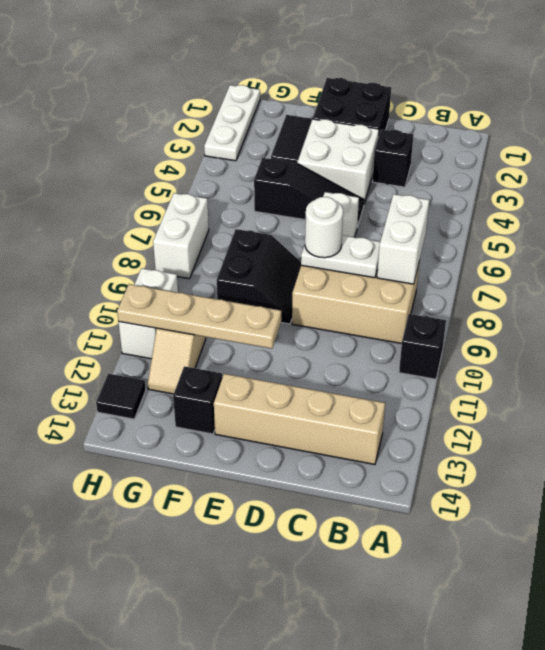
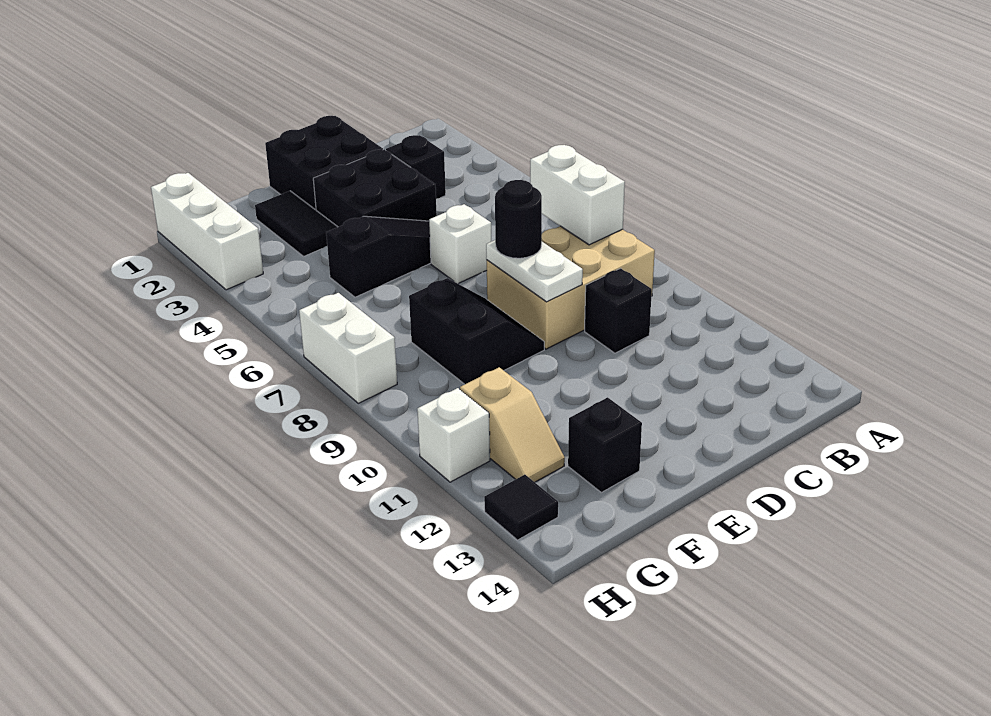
black brick A10 level 1 -> black brick C10 level 1
tan brick B13:E13 level 1 -> none
white plate C8:D8 level 2 -> white plate D8:D9 level 2
white brick D3:E4 level 1 -> black brick D3:E4 level 1
white round brick D8 level 3 -> black round brick D8 level 3
tan plate E11:H11 level 2 -> none
white plate H1:H3 level 1 -> white brick H1:H3 level 1
white brick H10:H11 level 1 -> white brick H11 level 1

